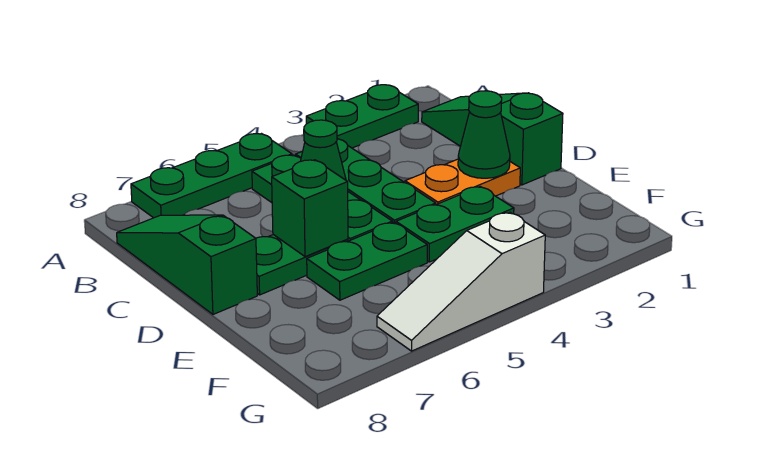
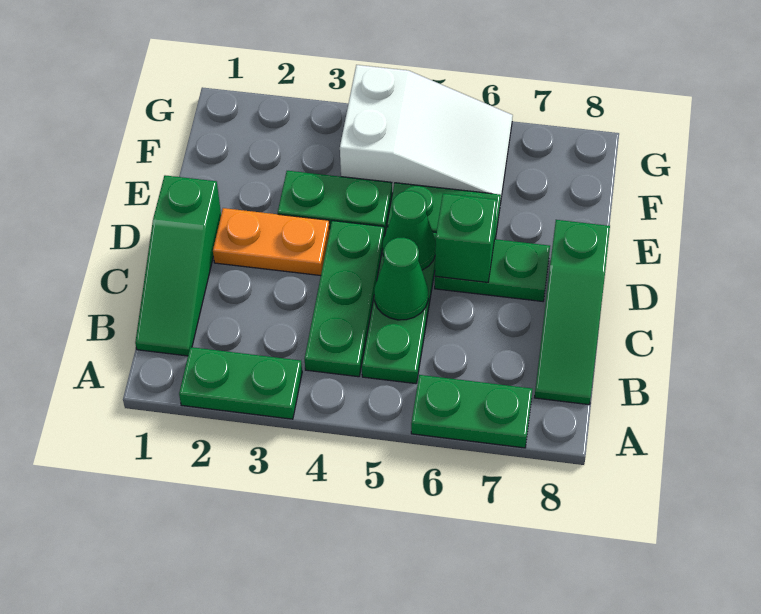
green plate A5:A7 level 1 -> green plate A6:A7 level 1
green cone D2 level 2 -> green cone D5 level 2
white slope G4:G6 level 1 top 4 -> white slope F4:G6 level 1 top 4

